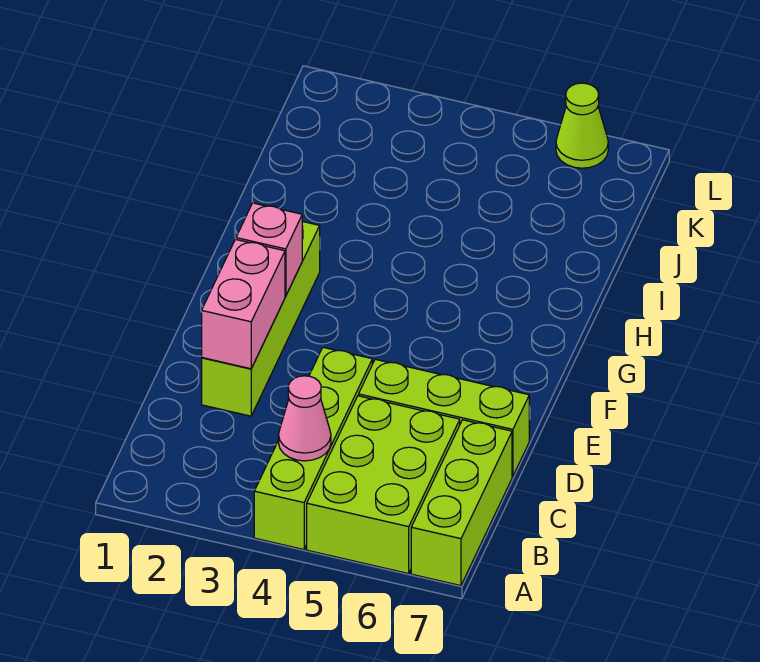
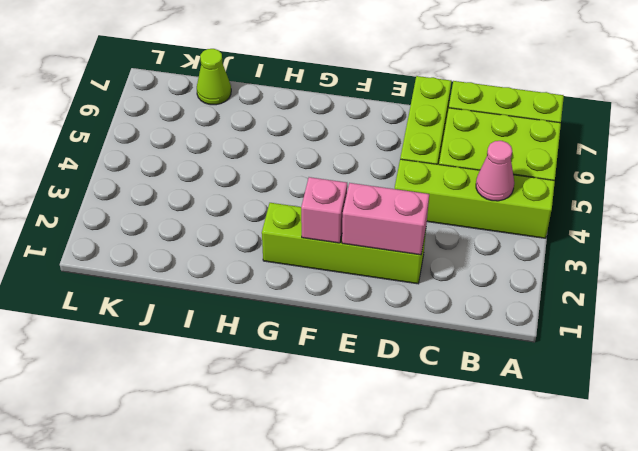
lime cone L6 level 1 -> lime cone J7 level 1

